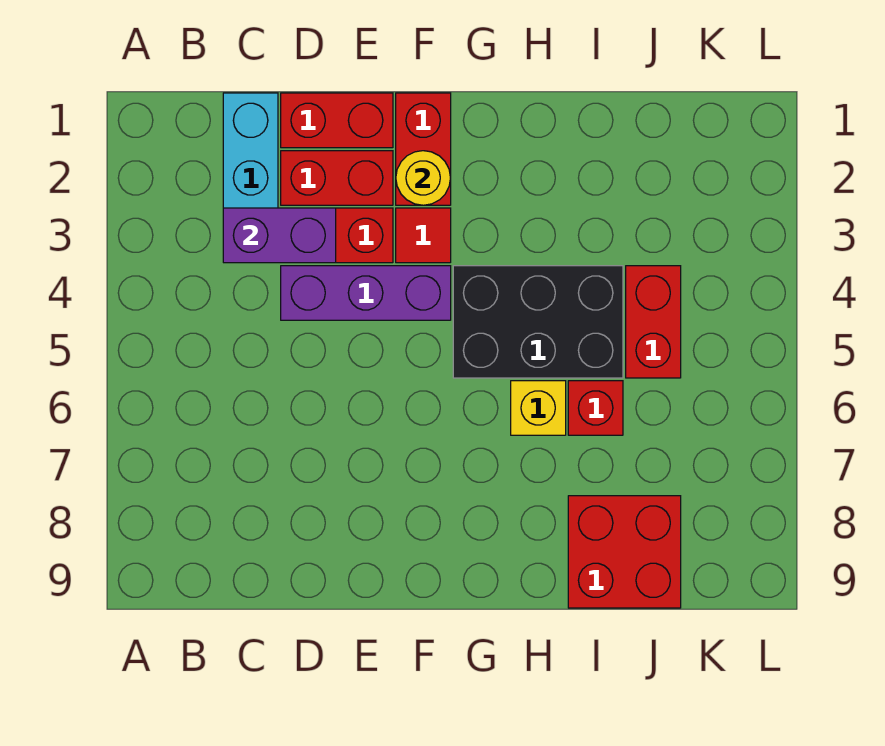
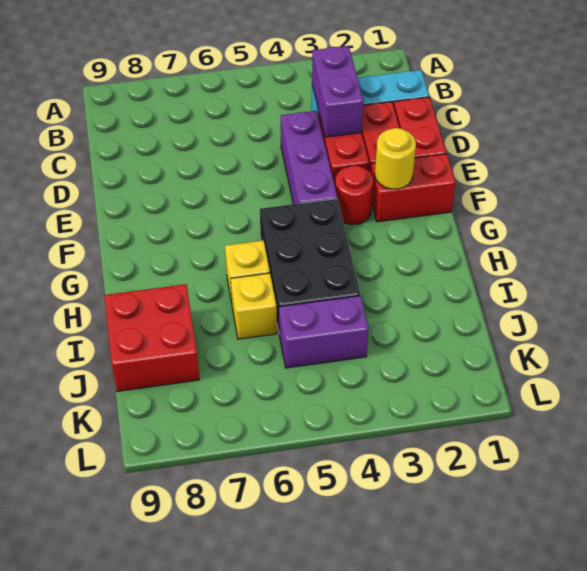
red tile F3 level 1 -> red round brick F3 level 1
red brick I6 level 1 -> yellow brick I6 level 1
red brick J4:J5 level 1 -> purple brick J4:J5 level 1

